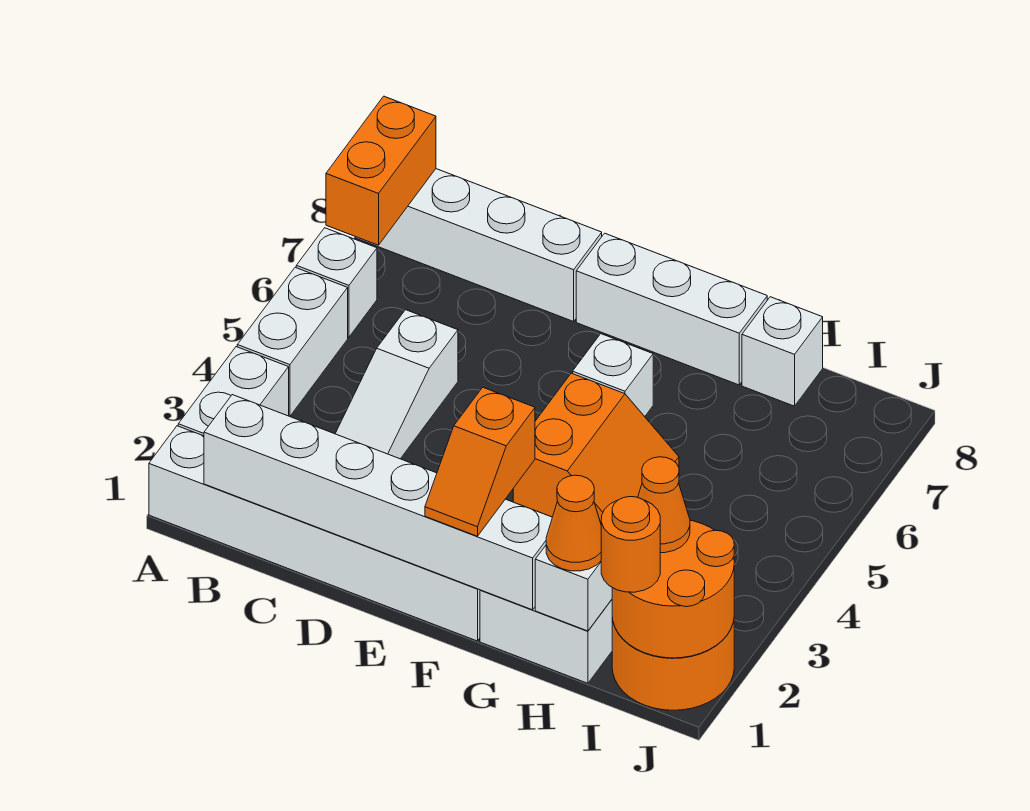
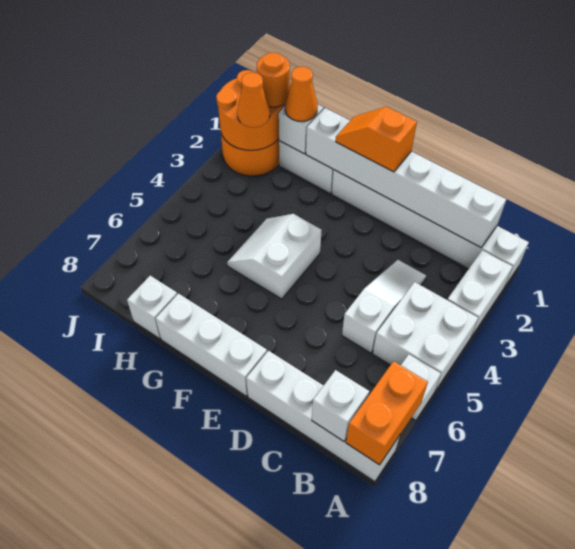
white brick A4:A5 level 1 -> white brick A4:B5 level 1
orange slope F1:F2 level 3 top 2 -> orange slope E1:F1 level 3 top E
orange slope F4:G5 level 1 top F -> white slope F4:G5 level 1 top F
white brick F6 level 1 -> white brick B8 level 2

